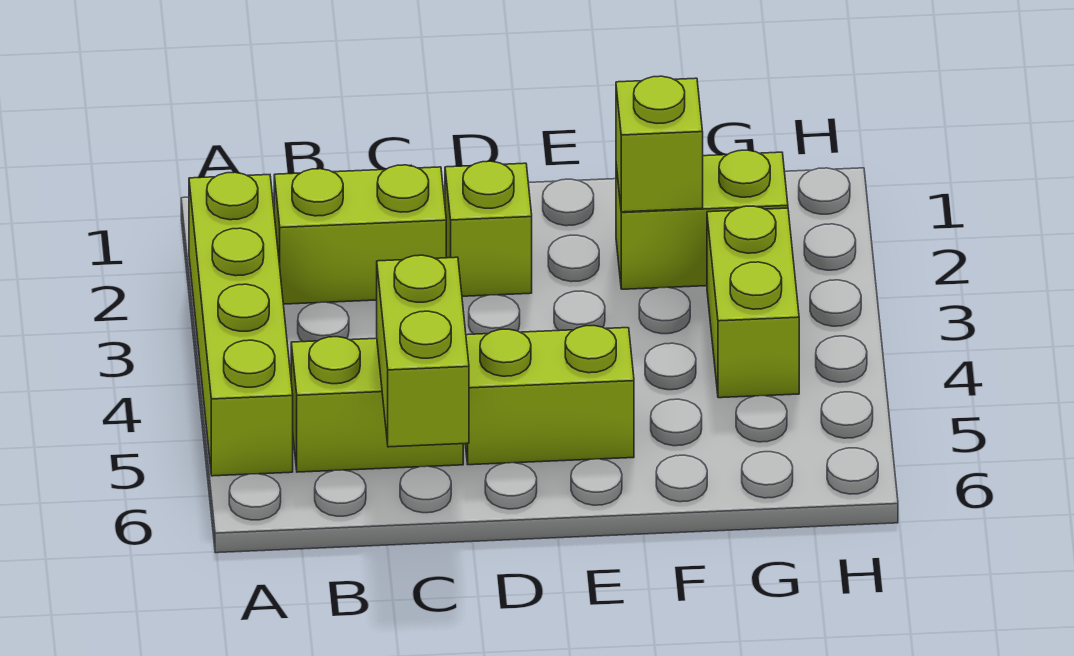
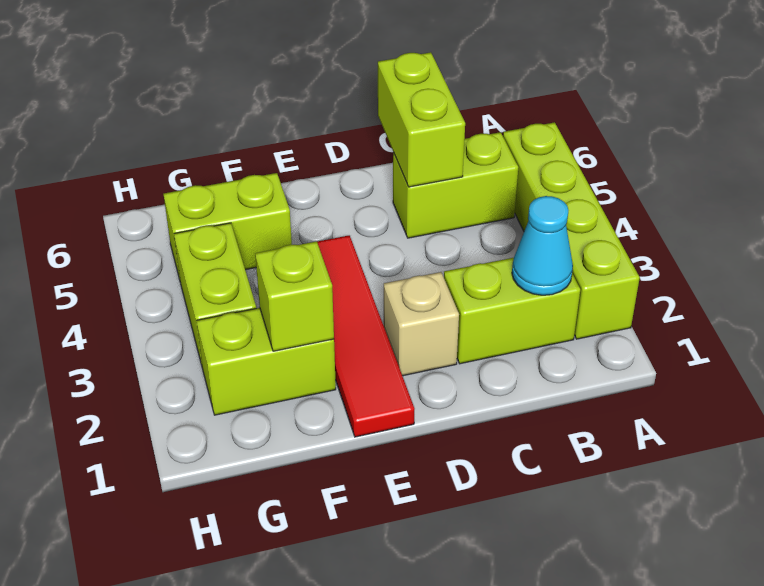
none -> cyan cone B2 level 2
lime brick D2 level 1 -> tan brick D2 level 1
lime brick D5:E5 level 1 -> lime brick F5:G5 level 1
none -> red tile E1:E4 level 1

